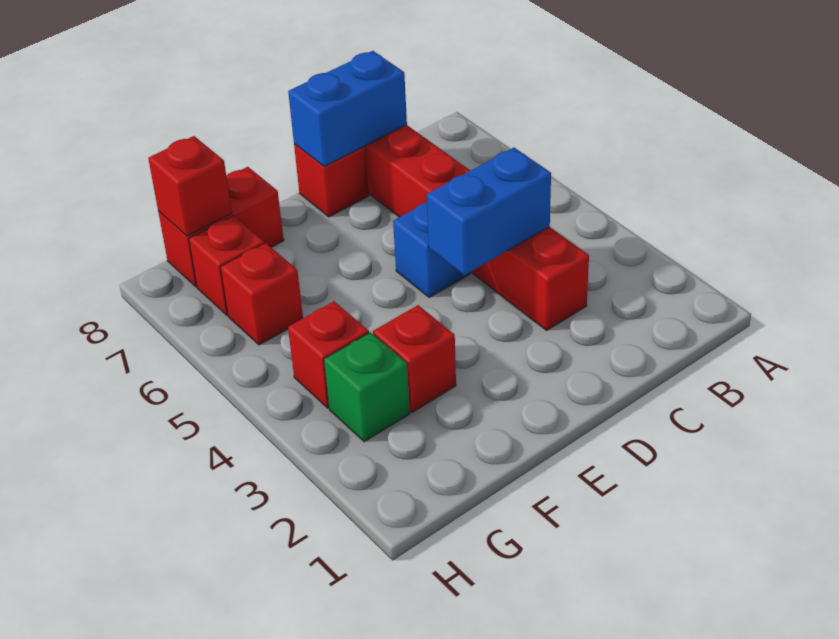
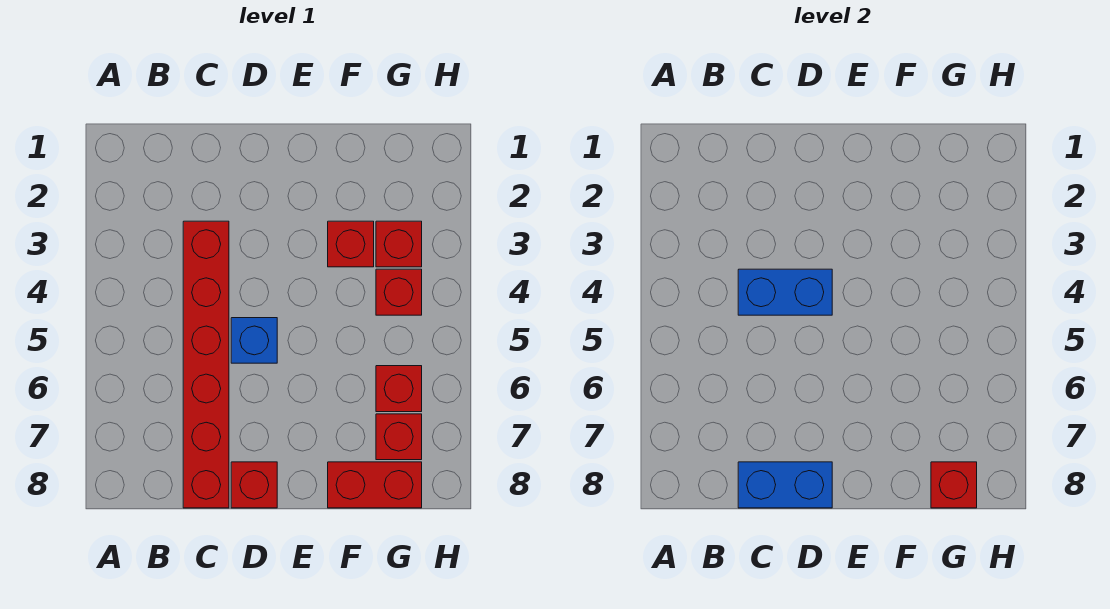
green brick G3 level 1 -> red brick G3 level 1

